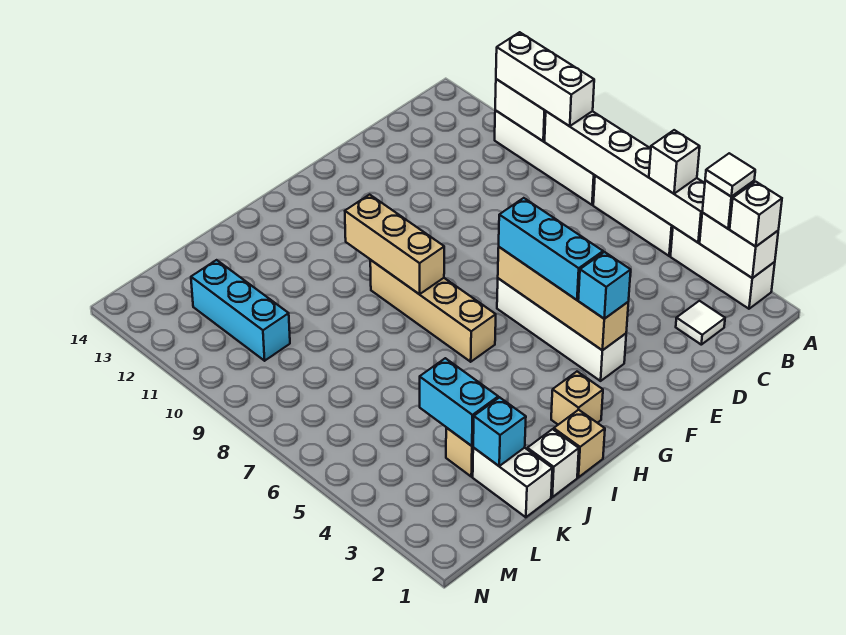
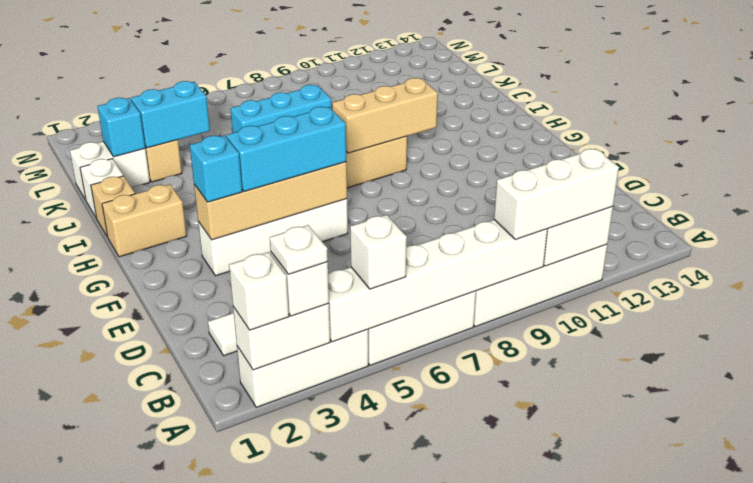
white tile A3 level 4 -> white plate A3 level 4
tan brick H2 level 1 -> tan brick H1:H2 level 1
cyan brick L10:L12 level 1 -> cyan brick K6:K8 level 1

